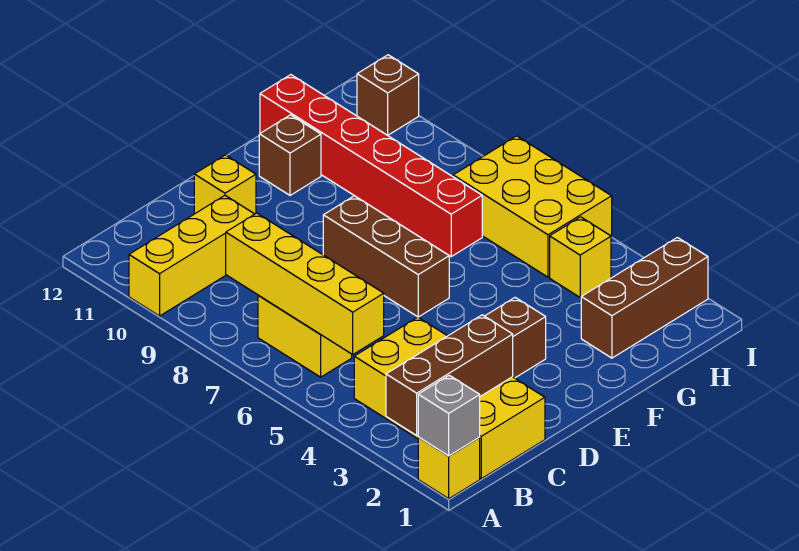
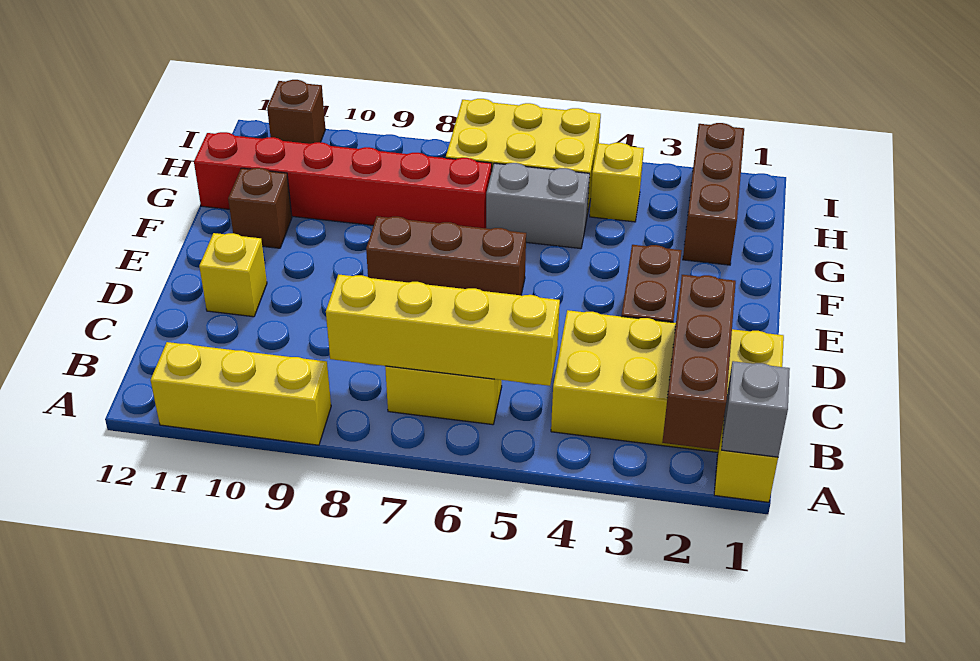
yellow brick A10:C10 level 1 -> yellow brick A9:A11 level 1
none -> grey brick G5:G6 level 1

